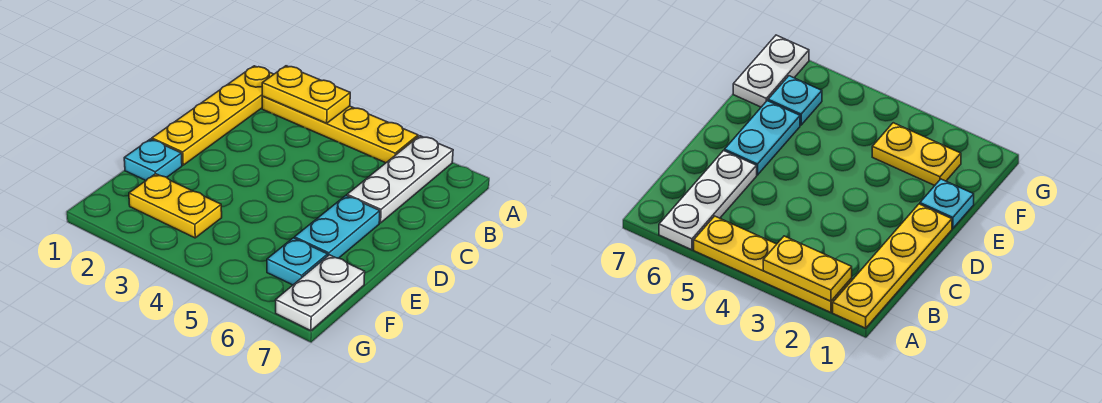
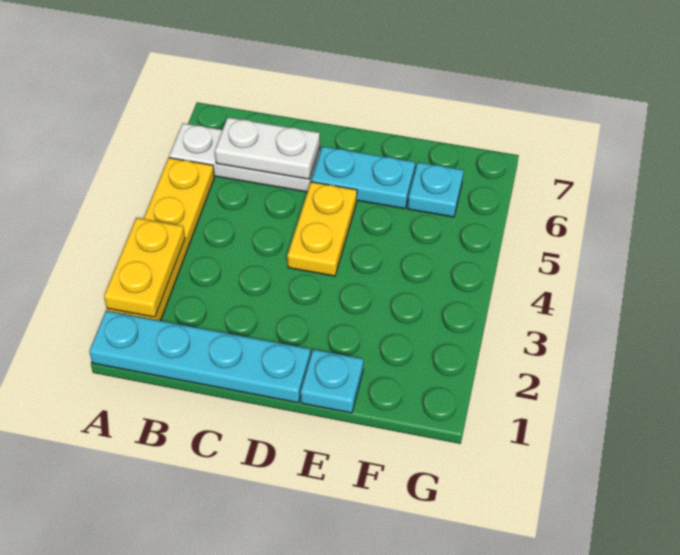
yellow plate A1:D1 level 1 -> cyan plate A1:D1 level 1
yellow plate F2:F3 level 1 -> yellow plate D4:D5 level 1
white plate F7:G7 level 1 -> white plate B6:C6 level 2

